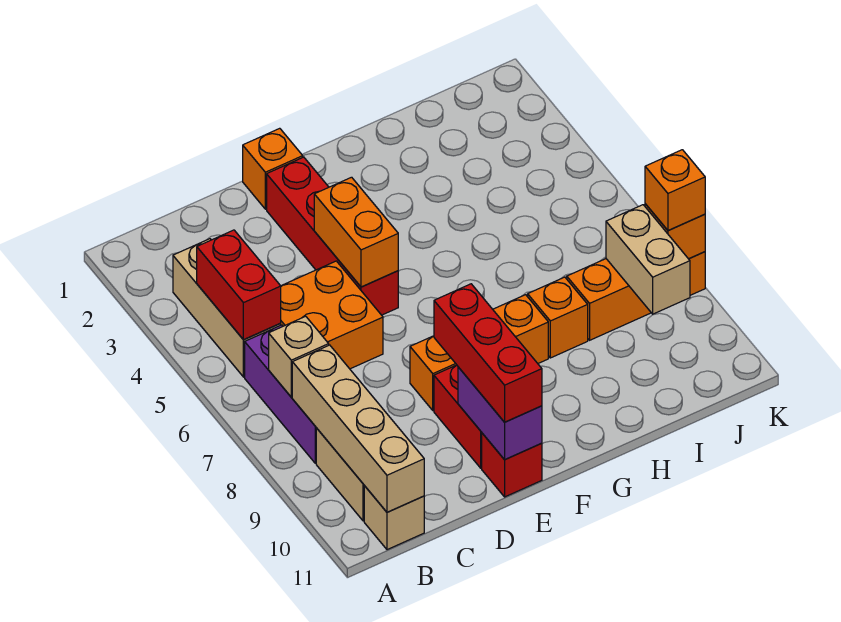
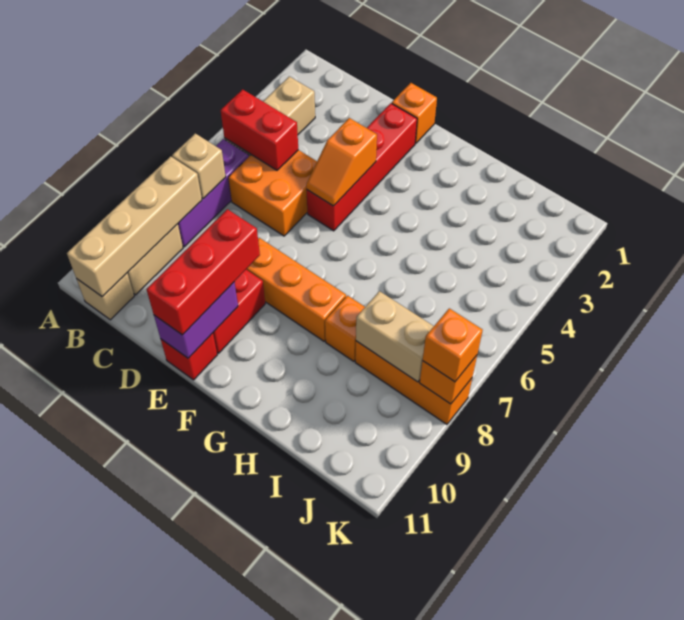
red brick B4:B5 level 2 -> red brick B5:C5 level 2
orange brick E4:E5 level 2 -> orange slope E4:E5 level 2 top 4
tan brick J8:J9 level 2 -> tan brick I8:J8 level 2

